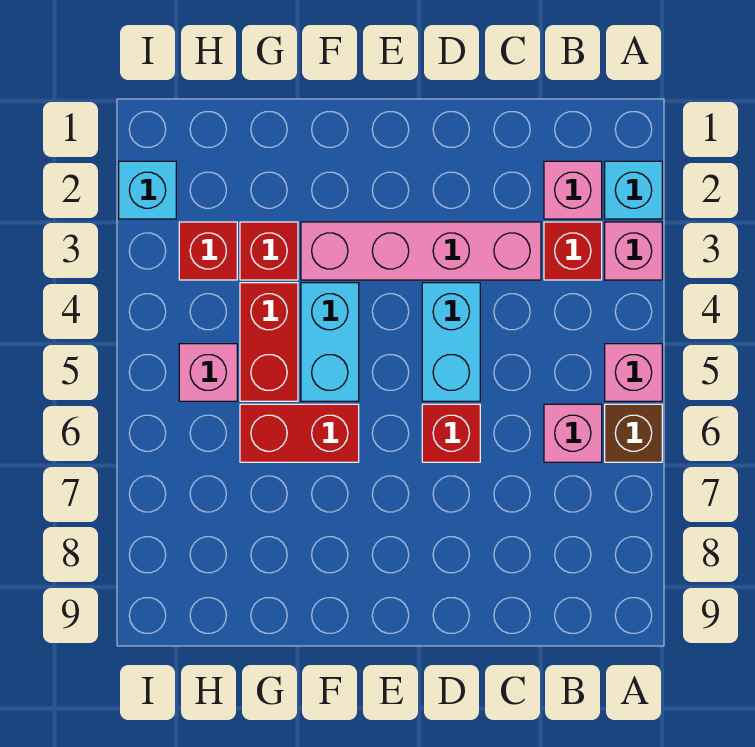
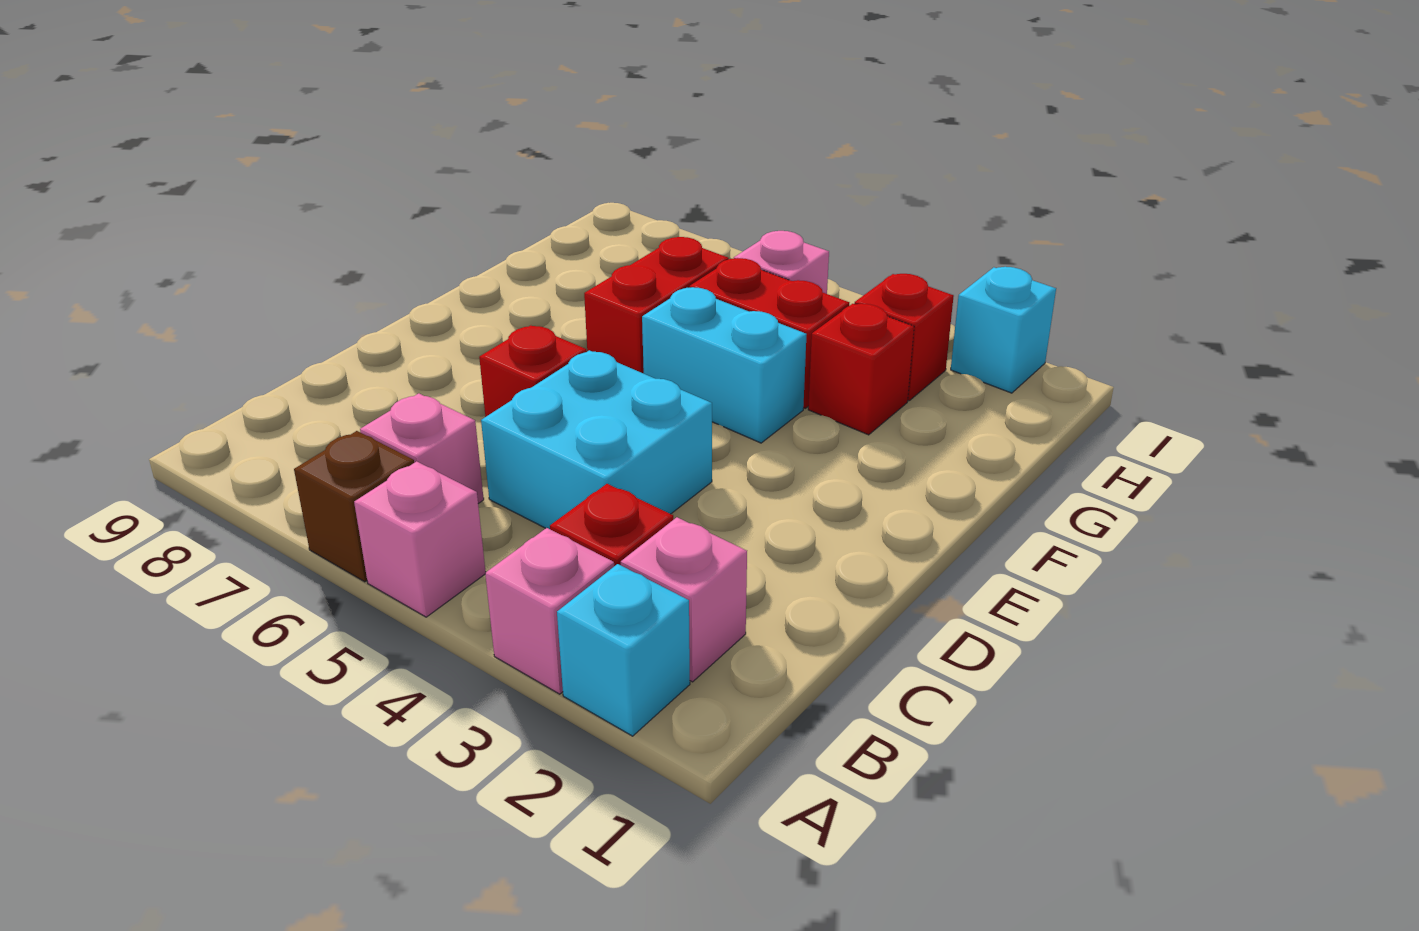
pink brick C3:F3 level 1 -> none
cyan brick D4:D5 level 1 -> cyan brick C4:D5 level 1

